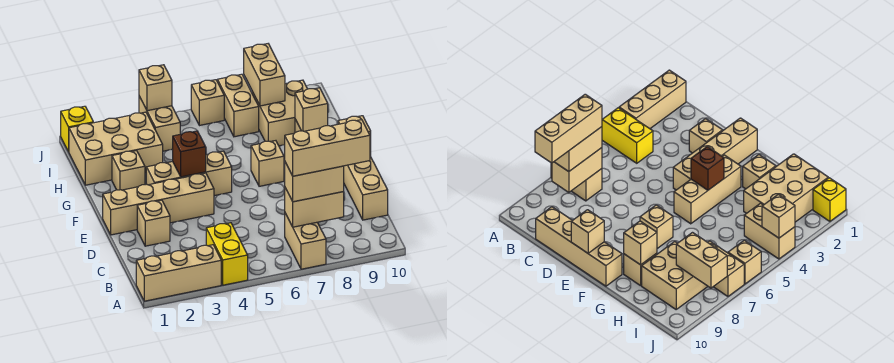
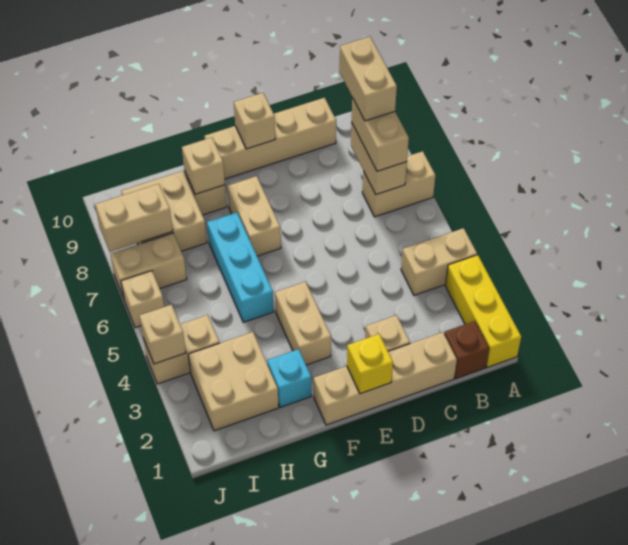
tan brick A1:A3 level 1 -> yellow brick A1:A3 level 1
yellow brick A4:B4 level 1 -> tan brick A4:B4 level 1
tan brick B7:B9 level 4 -> tan brick B8:B9 level 4
tan brick E1:E4 level 1 -> tan brick C1:F1 level 1
tan brick F3:F5 level 1 -> tan brick F3:F4 level 1
brown brick F4 level 2 -> brown brick B1 level 1
tan brick F7 level 1 -> tan brick F7:F8 level 1
tan brick G2 level 1 -> cyan brick G2 level 1
none -> cyan brick G5:G7 level 1
tan brick H1:I3 level 1 -> tan brick H2:I3 level 1
yellow brick J1 level 1 -> yellow brick E1 level 2

